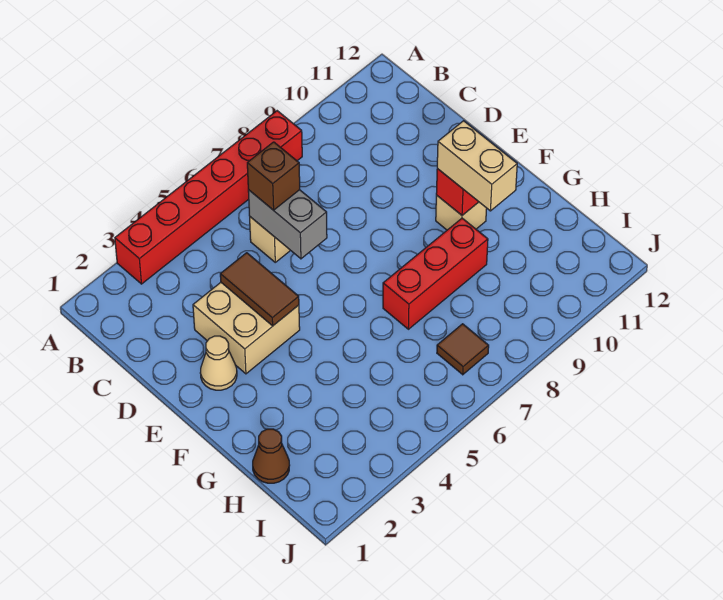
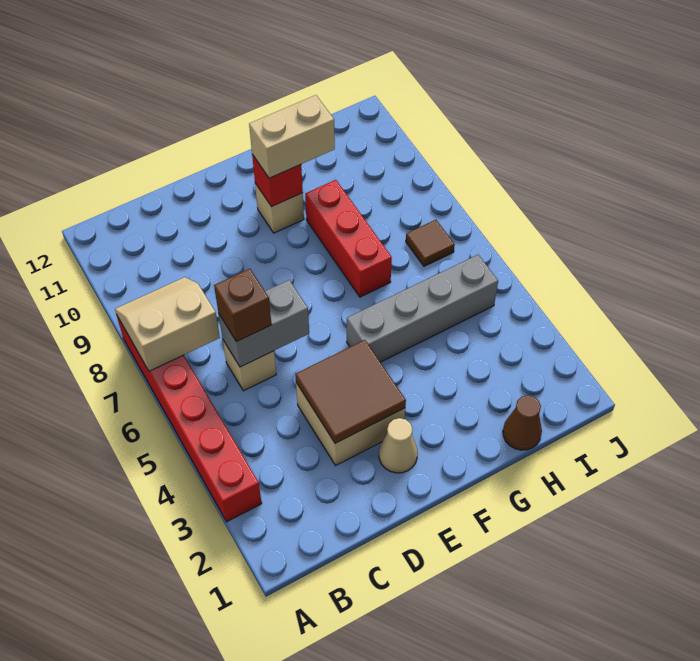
none -> tan slope A7:B8 level 2 top 7
brown tile D4:E4 level 2 -> brown tile D3:E4 level 2
none -> grey brick F5:I5 level 1

